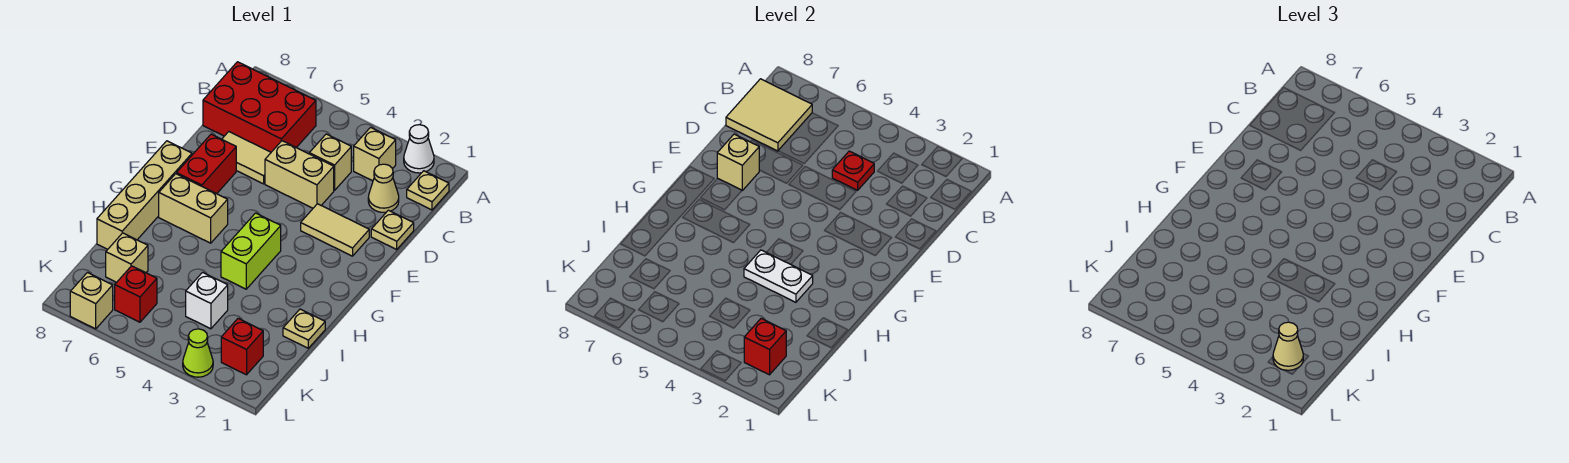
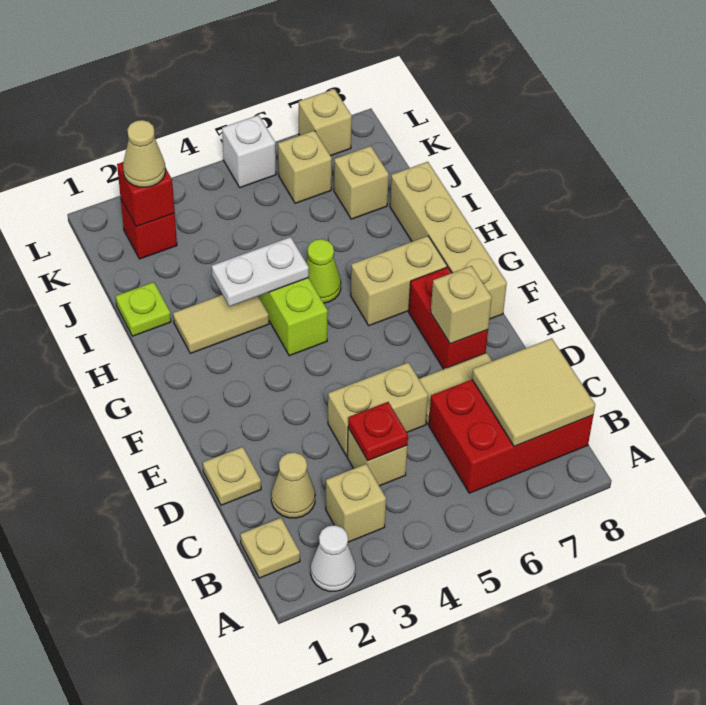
tan tile E2:E3 level 1 -> tan tile H2:H3 level 1
tan plate I1 level 1 -> lime plate I1 level 1
white brick J4 level 1 -> white brick L5 level 1
red brick K6 level 1 -> tan brick K6 level 1
lime cone L3 level 1 -> lime cone H5 level 1

